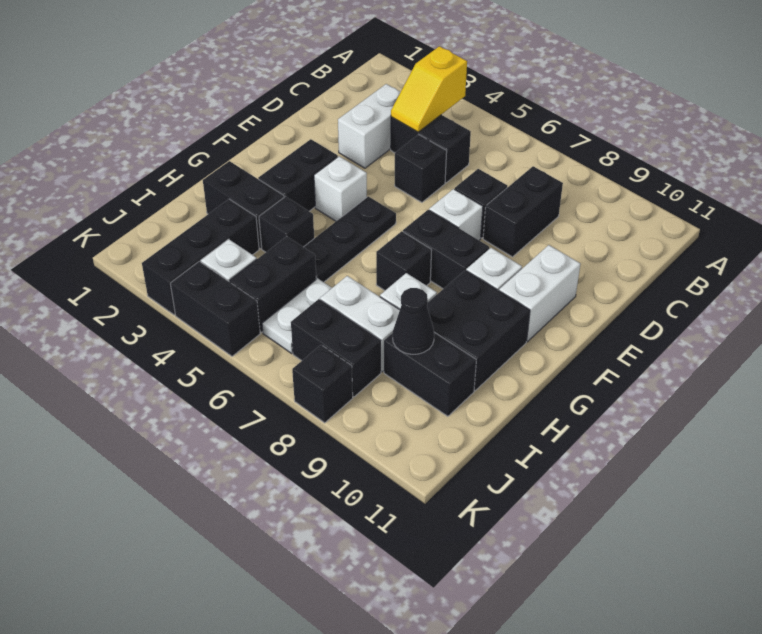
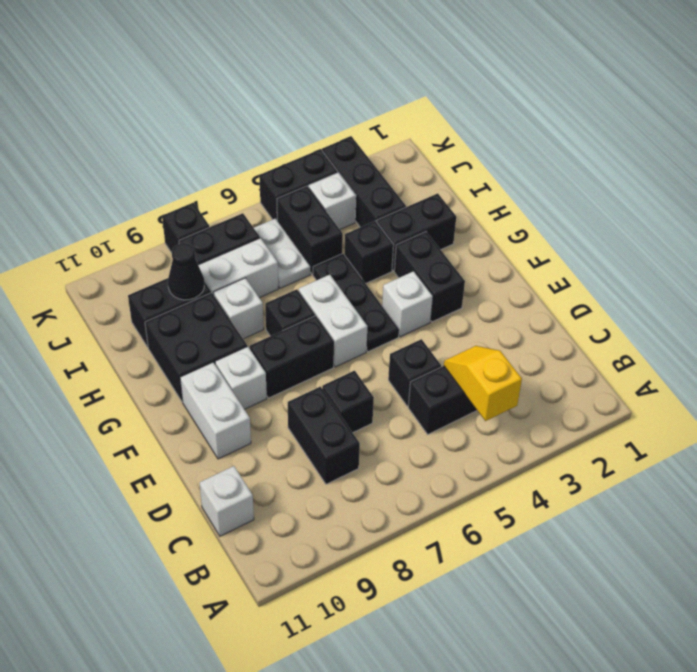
white brick C3:D3 level 1 -> white brick F6:G6 level 1
white brick E7 level 1 -> white brick C11 level 1

